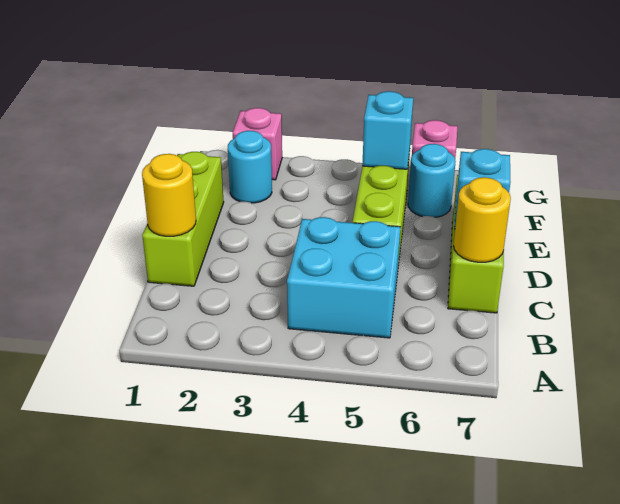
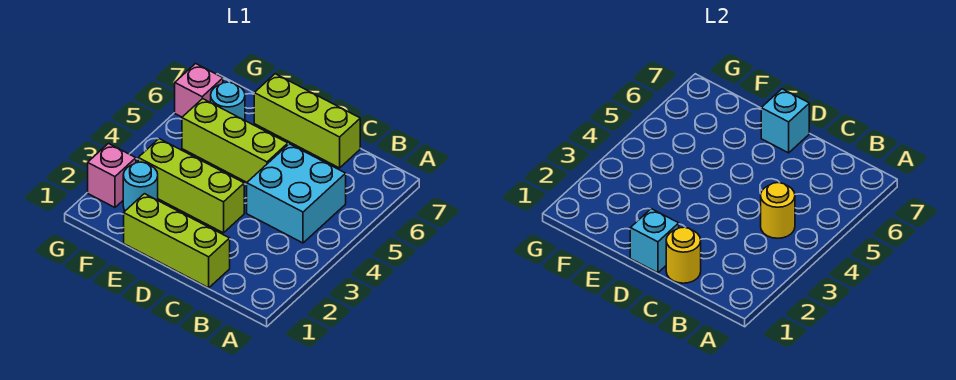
yellow round brick C7 level 2 -> yellow round brick B4 level 2
none -> lime brick D3:F3 level 1
cyan brick F5 level 2 -> cyan brick D1 level 2

